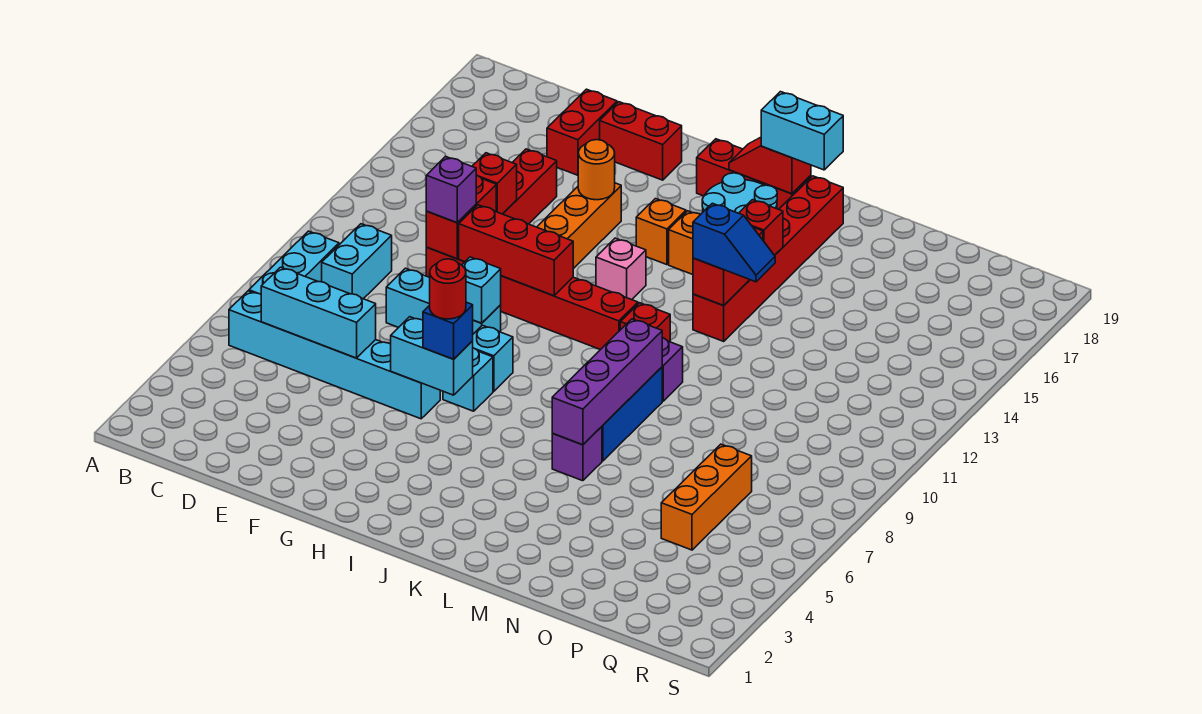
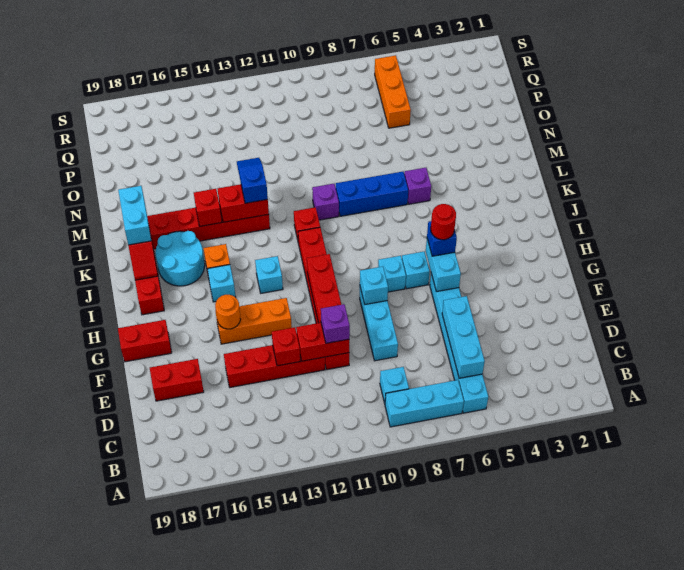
cyan brick C9:C10 level 1 -> cyan brick C9 level 1
red brick F18:G18 level 1 -> red brick G18:G19 level 1
pink brick I13 level 1 -> cyan brick I13 level 1
orange brick I15 level 1 -> cyan brick I15 level 1
purple brick L6:L9 level 2 -> none
orange brick P5:P7 level 1 -> orange brick P6:R6 level 1

